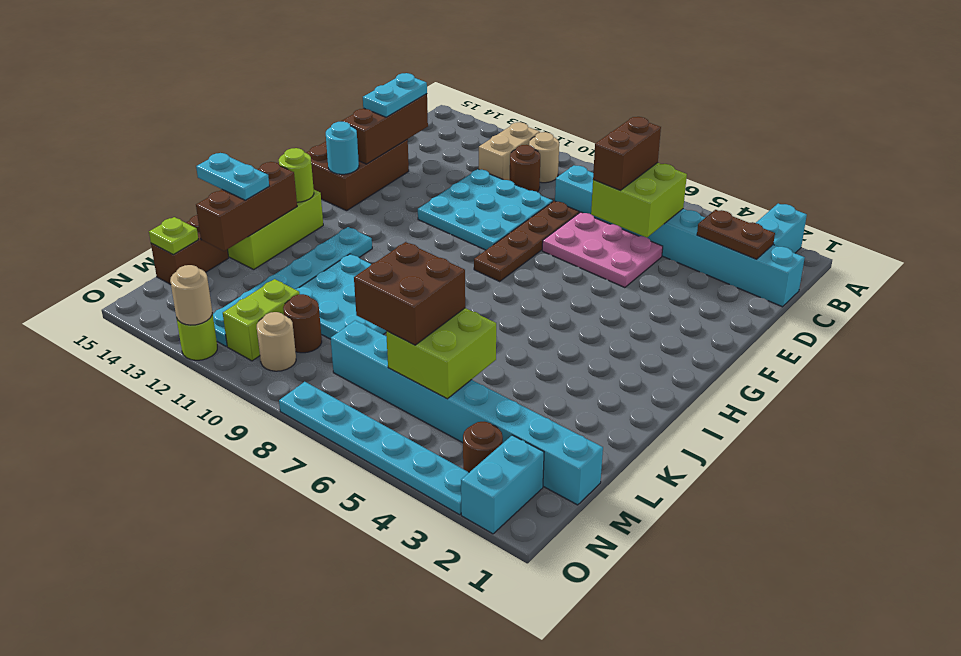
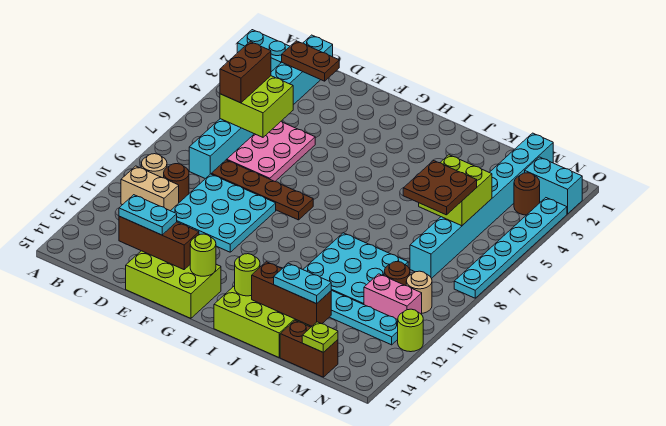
brown plate C2:C3 level 2 -> brown plate C2:D2 level 2
brown brick C6:D6 level 3 -> brown brick C5:C6 level 3
brown brick E14:G15 level 1 -> lime brick E14:G15 level 1
cyan round brick G14 level 2 -> lime round brick G14 level 2
cyan plate K14:K15 level 3 -> cyan plate K14:L14 level 3
brown brick L6:M7 level 3 -> brown plate L6:M7 level 3
lime brick M11:N11 level 1 -> pink brick M11:N11 level 1
tan round brick O12 level 2 -> none

